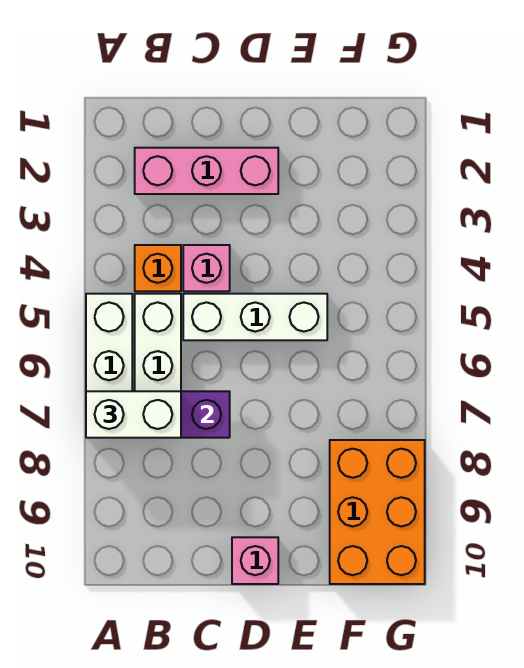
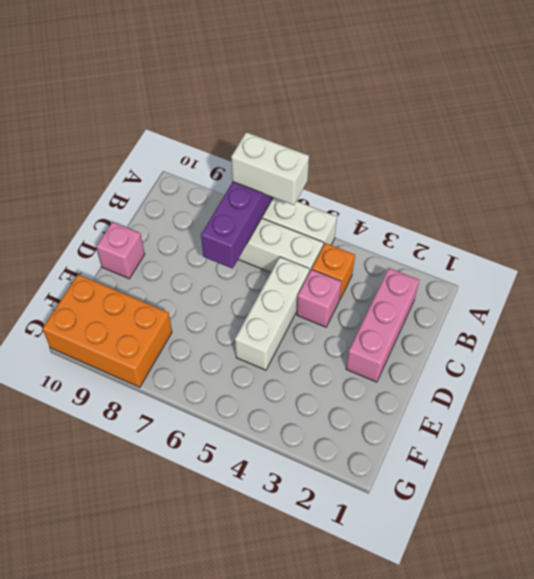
white brick A7:B7 level 3 -> white brick A6:A7 level 3

